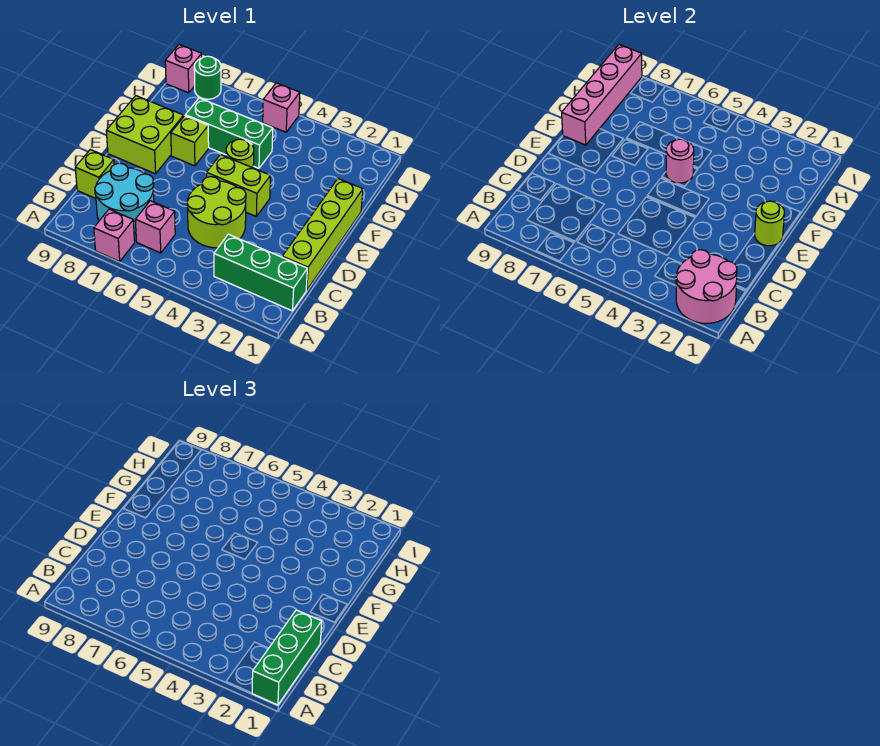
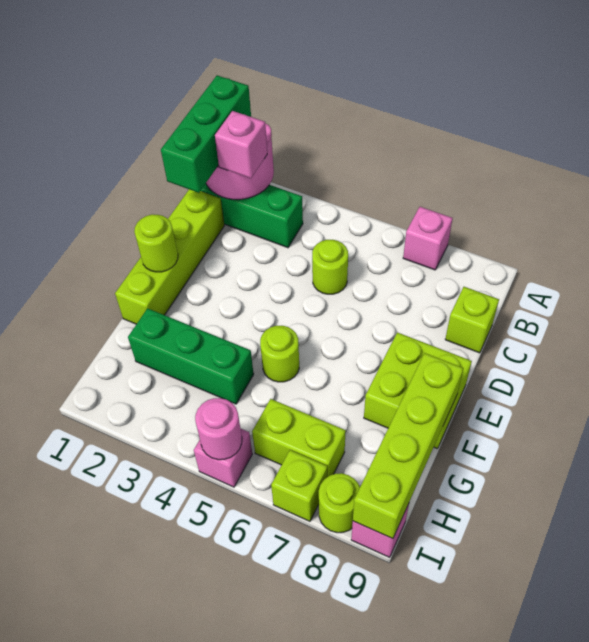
pink brick B6 level 1 -> pink brick B2 level 3
cyan round brick B7:C8 level 1 -> none
lime round brick C4:D5 level 1 -> lime round brick C5 level 1
lime brick E4:E5 level 1 -> lime brick H6:H7 level 1
pink round brick F5 level 2 -> pink round brick I5 level 2
lime brick F7 level 1 -> lime brick I7 level 1
pink brick F9:I9 level 2 -> lime brick F9:I9 level 2
green brick G5:G7 level 1 -> green brick G2:G4 level 1
green round brick I8 level 1 -> lime round brick I8 level 1

